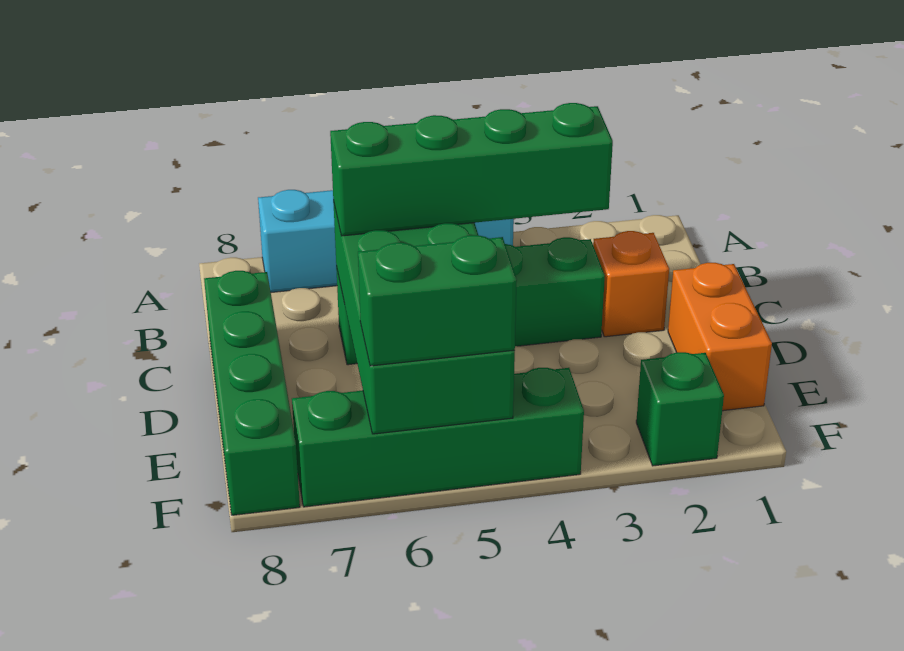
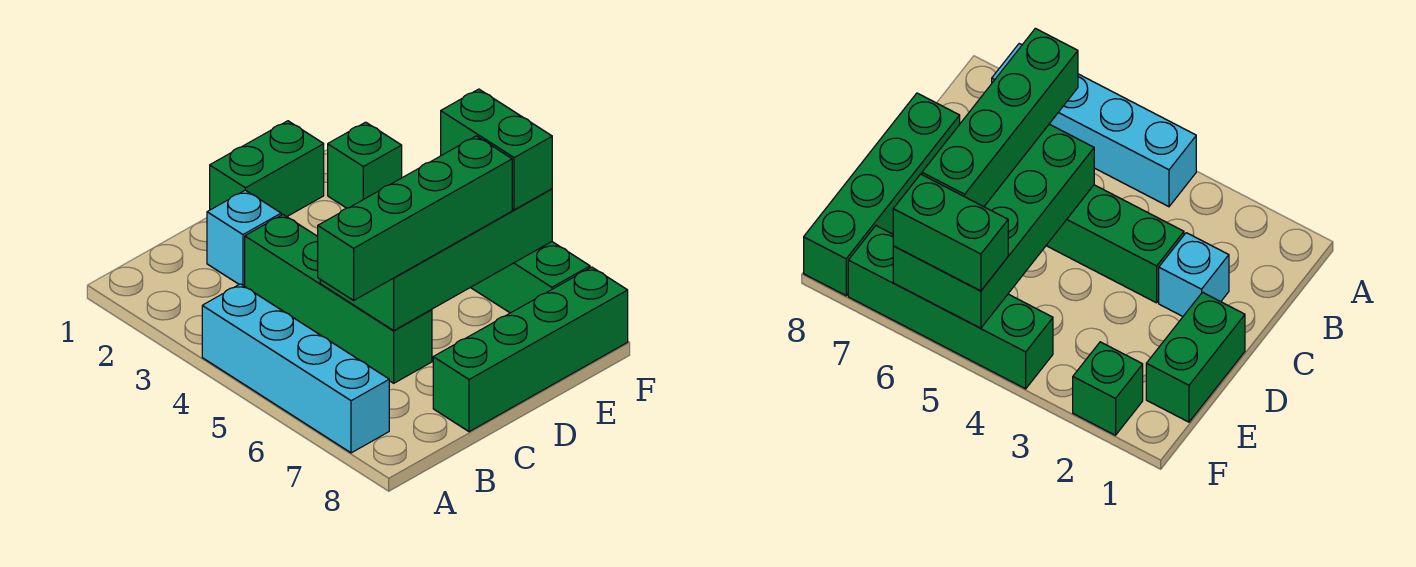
orange brick C2 level 1 -> cyan brick C2 level 1
green brick C3:C6 level 3 -> green brick B6:E6 level 3
orange brick D1:E1 level 1 -> green brick D1:E1 level 1

